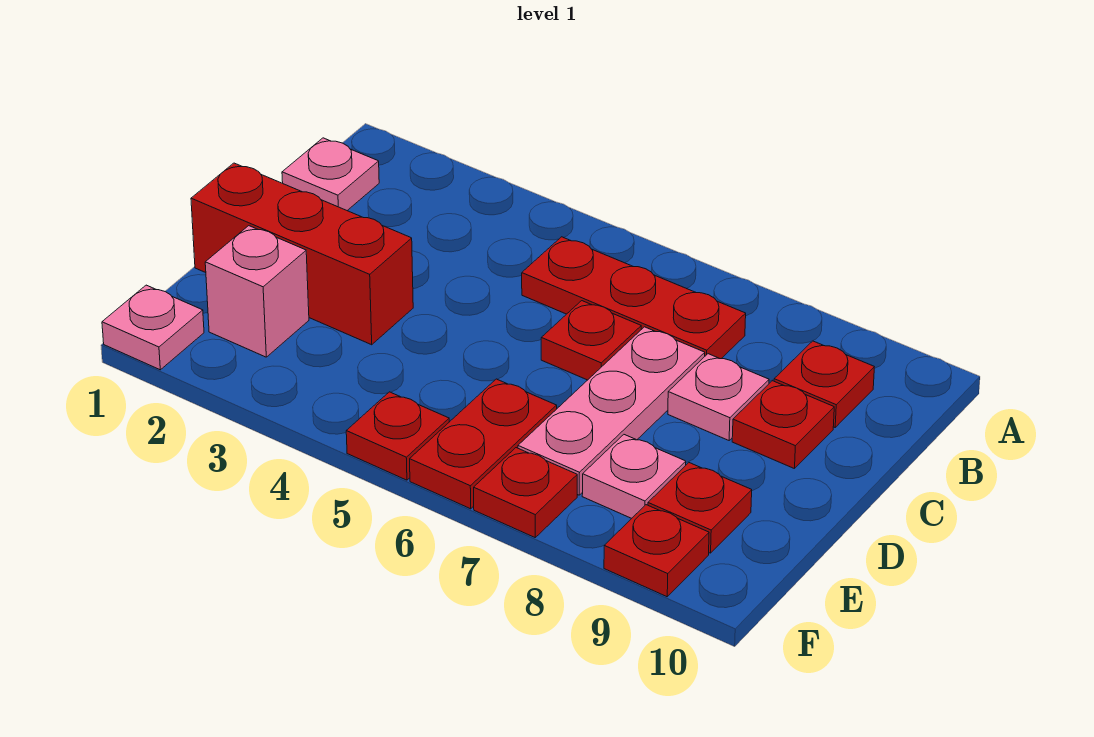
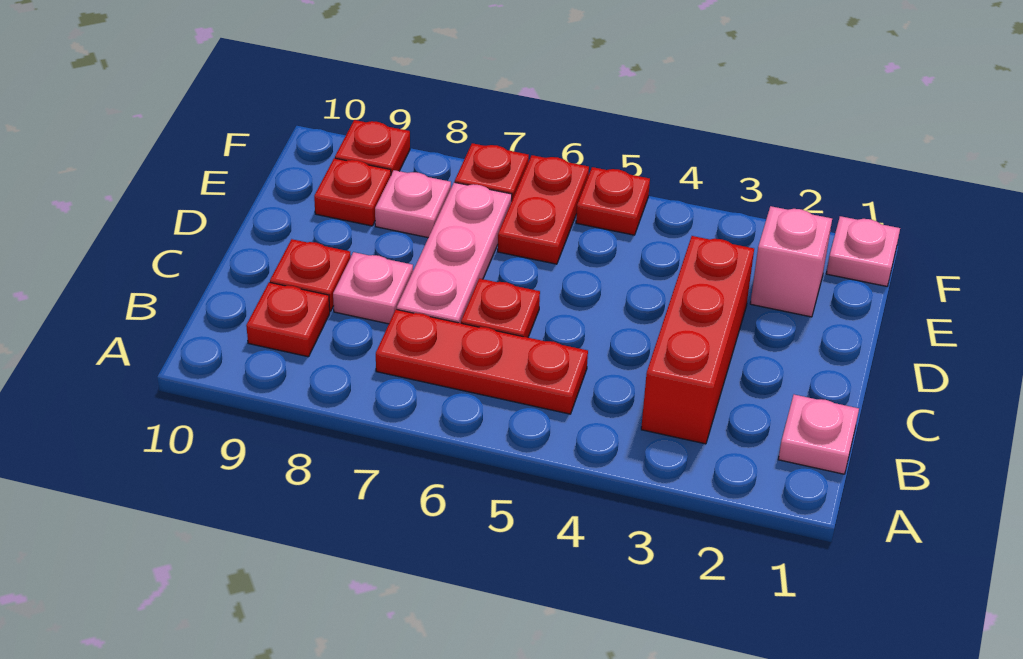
red brick D1:D3 level 1 -> red brick B3:D3 level 1

